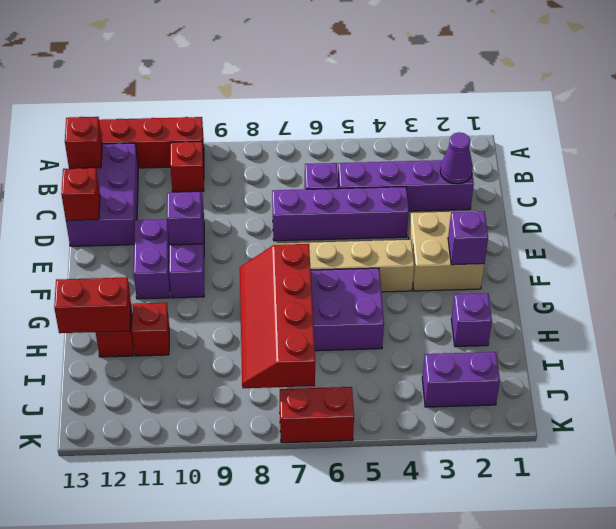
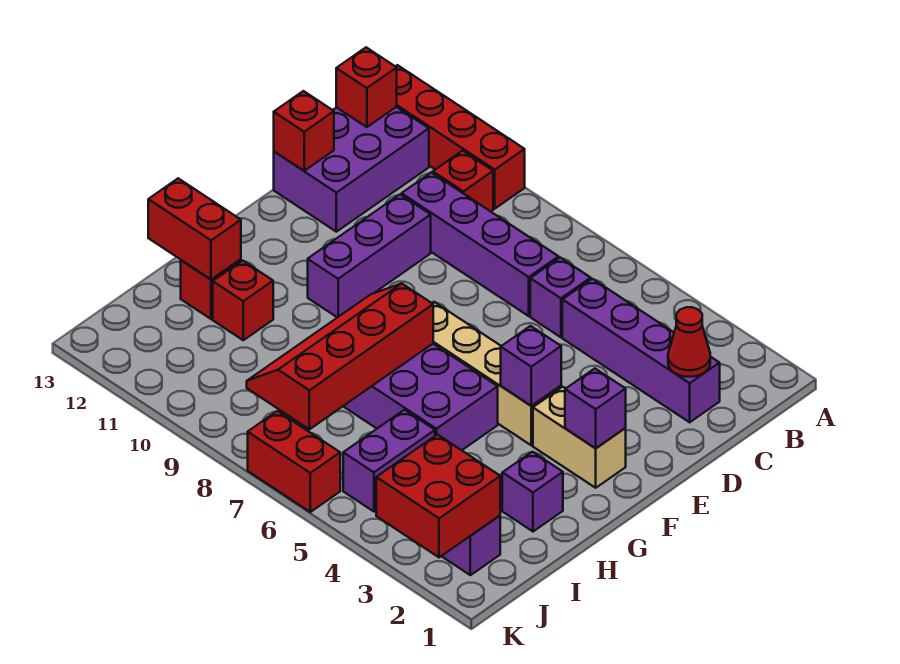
purple cone C2 level 2 -> red cone C2 level 2
purple brick D4:D7 level 1 -> purple brick C7:C10 level 1
tan brick E2:F3 level 1 -> tan brick F2:F3 level 1
purple brick E10 level 2 -> purple brick F4 level 2
purple brick E11:F11 level 1 -> purple brick I5:J5 level 1
none -> red brick J2:K3 level 2

